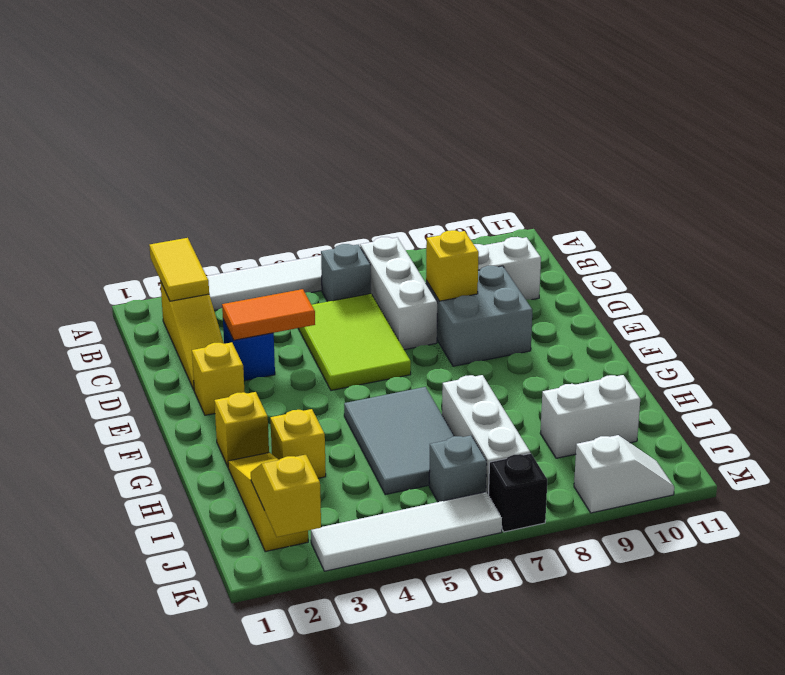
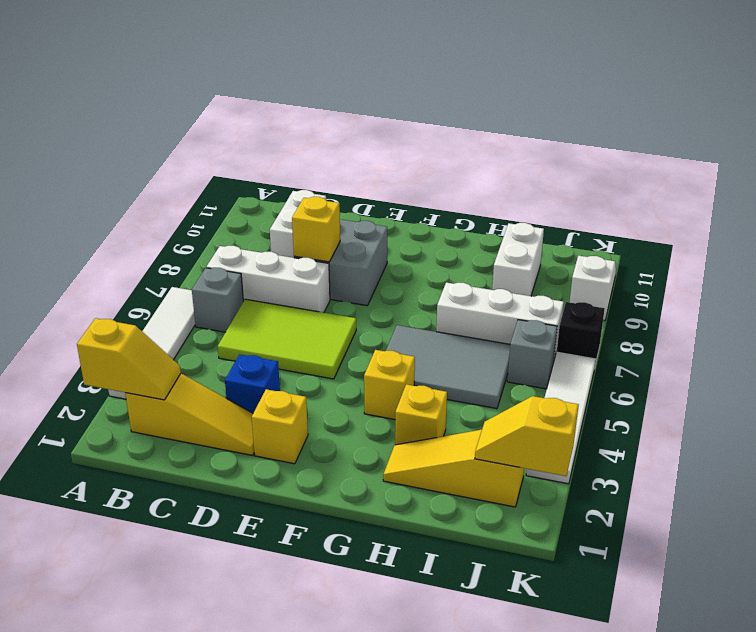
yellow tile A2:B2 level 2 -> yellow slope A2:B2 level 2 top A
orange tile D3:D4 level 2 -> none
yellow brick G2 level 1 -> yellow brick G4 level 1

